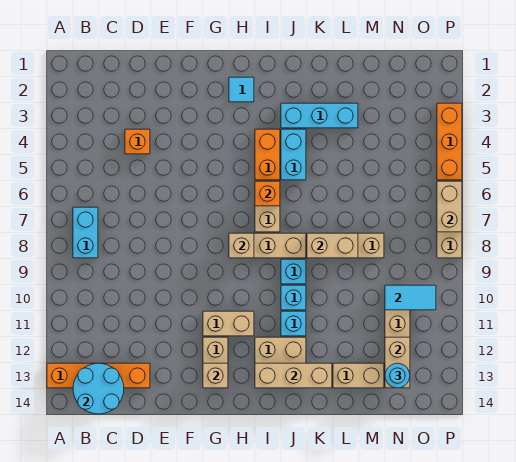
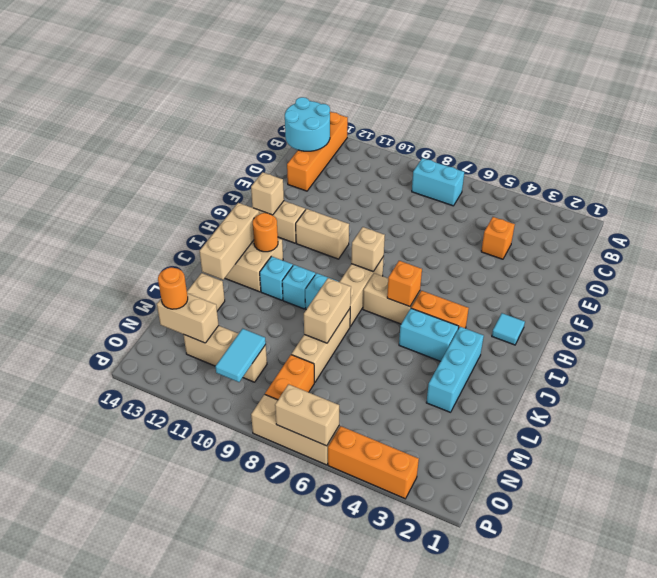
tan brick G11:H11 level 1 -> tan brick G10:G11 level 1
none -> orange round brick I12 level 2
none -> orange brick N8:O8 level 1
cyan round brick N13 level 3 -> orange round brick N13 level 3

